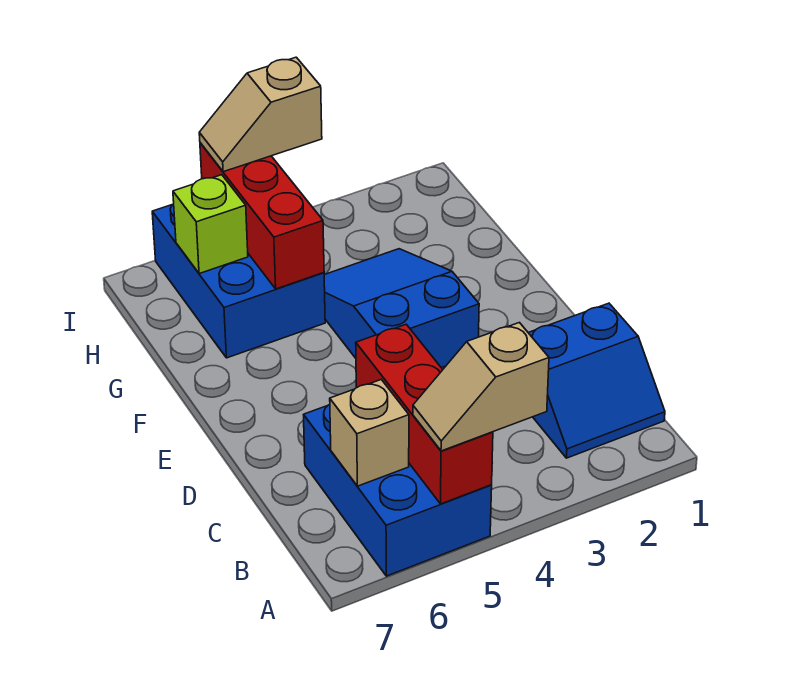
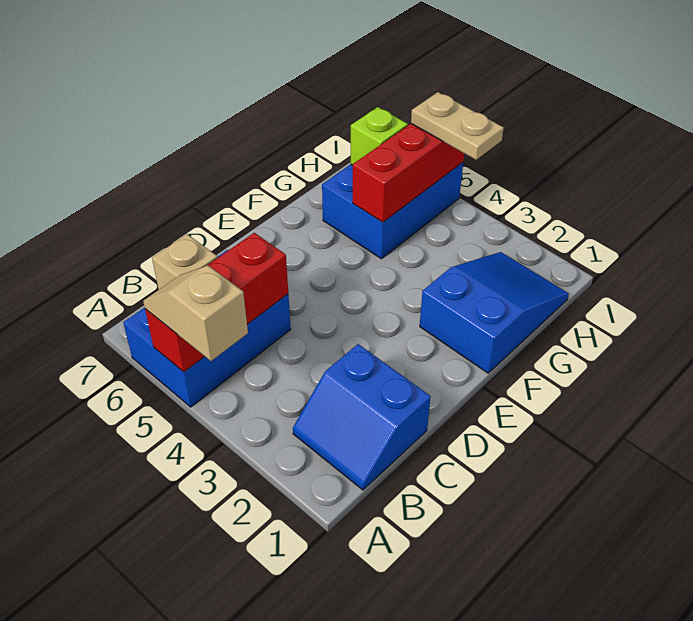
blue slope E3:G4 level 1 top E -> blue slope F1:H2 level 1 top F
tan slope I4:I5 level 3 top 4 -> tan plate I4:I5 level 3

